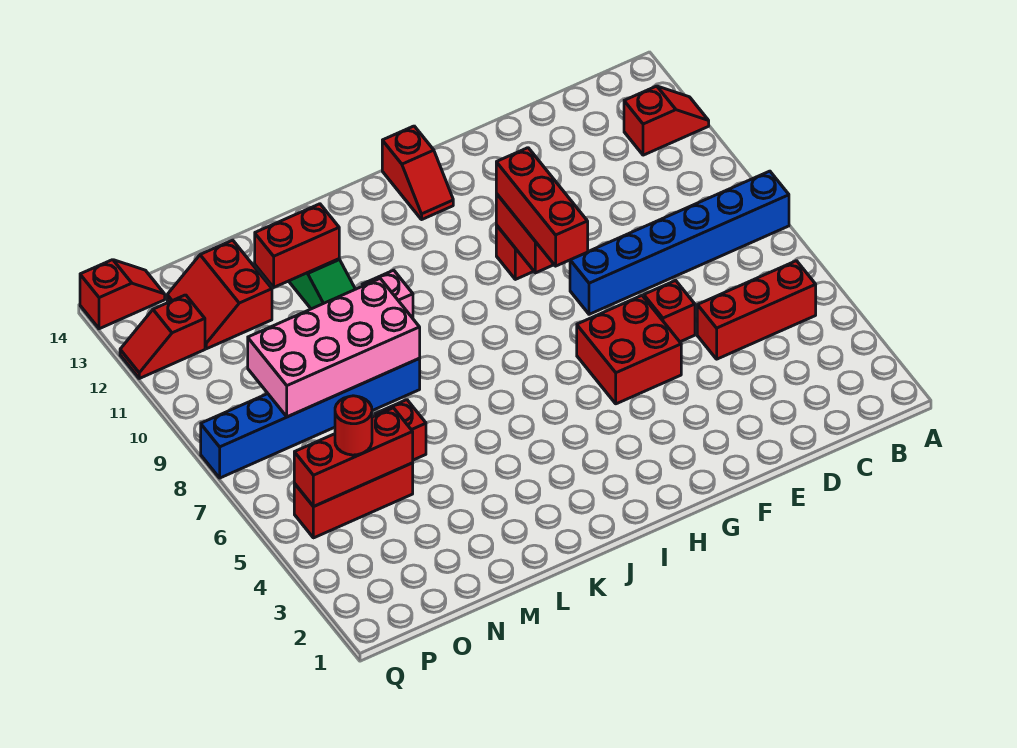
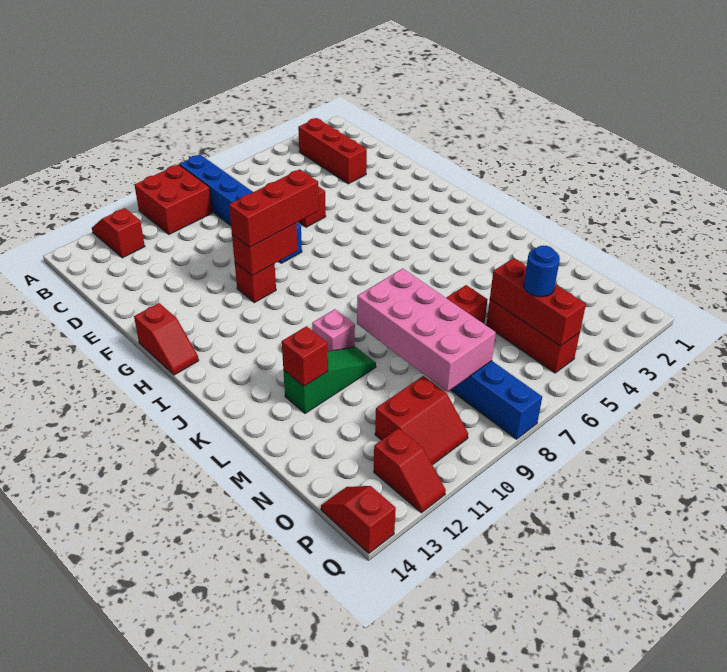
red brick B5:D5 level 1 -> red brick B3:D3 level 1
red brick F5:G6 level 1 -> red brick A9:B10 level 1
red slope H13:H14 level 1 top 14 -> red slope G14:H14 level 1 top G
red brick L12:M12 level 2 -> red brick L12 level 2
red slope N12:O13 level 1 top N -> red slope O10:P11 level 1 top O
red round brick O5 level 3 -> blue round brick O5 level 3

